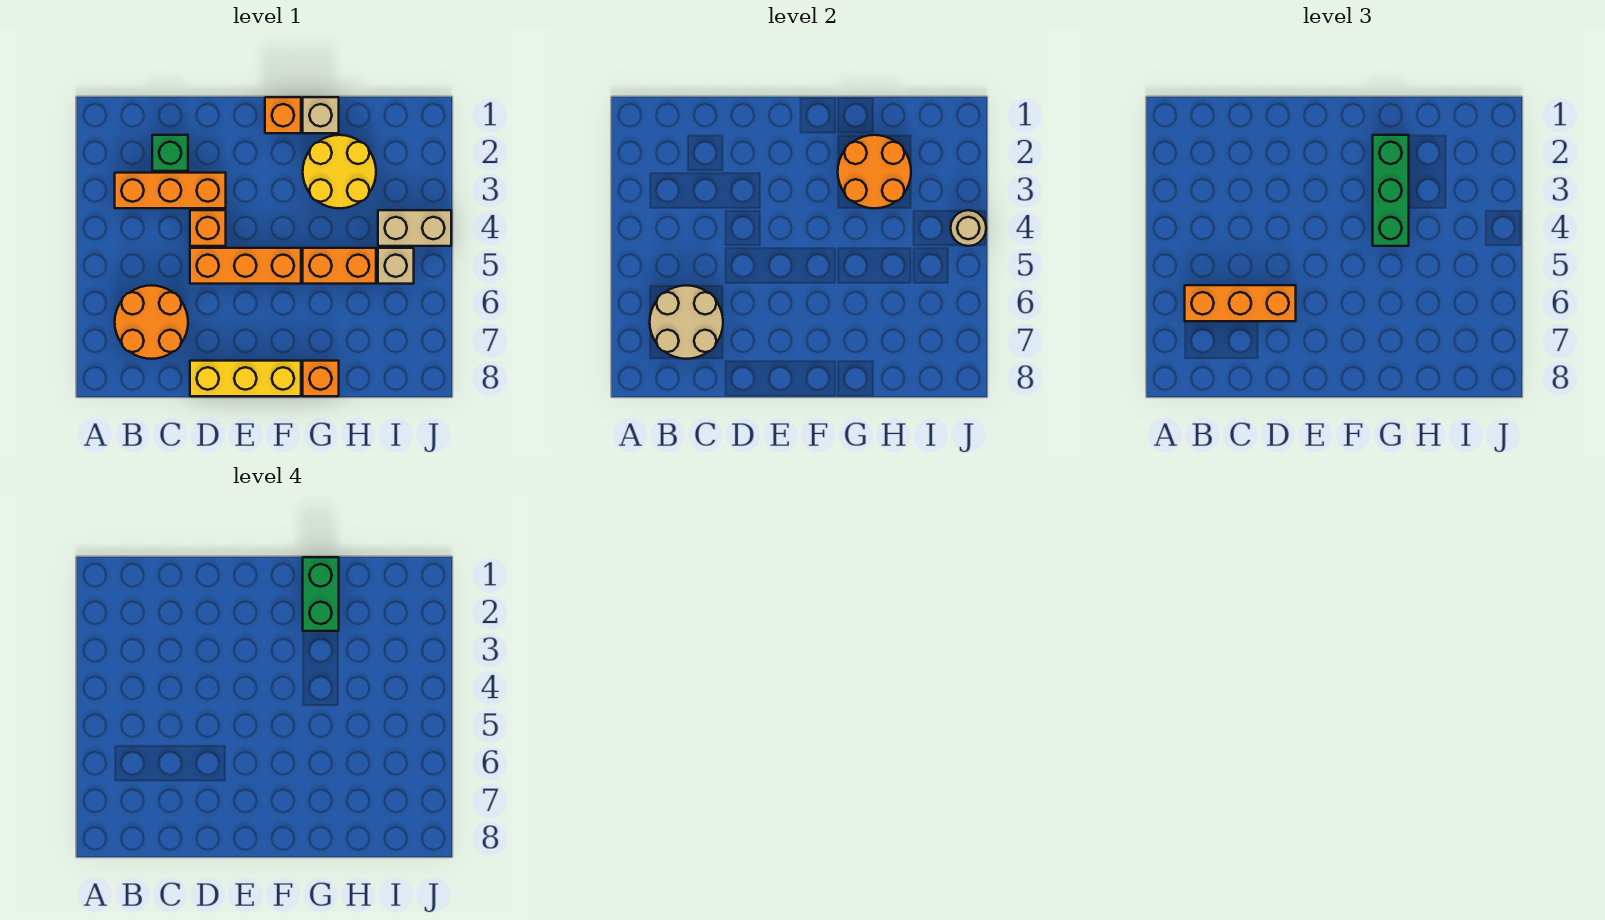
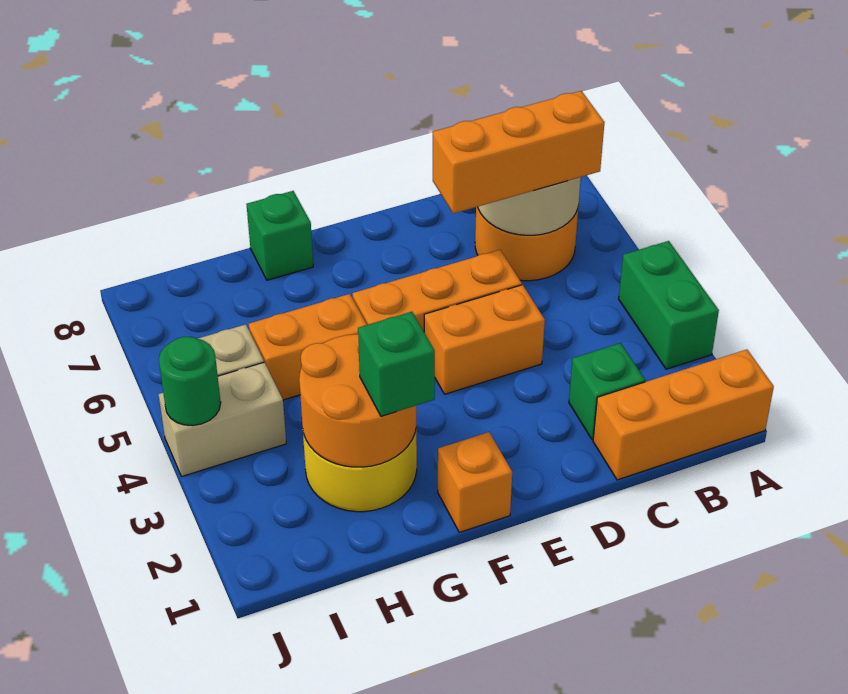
orange brick B3:D3 level 1 -> orange brick A1:C1 level 1
orange brick D4 level 1 -> orange brick D4:E4 level 1
yellow brick D8:F8 level 1 -> none
tan brick G1 level 1 -> none
green brick G1:G2 level 4 -> green brick A3:A4 level 1
green brick G2:G4 level 3 -> green brick G2 level 3
orange brick G8 level 1 -> green brick G8 level 1
tan round brick J4 level 2 -> green round brick J4 level 2

